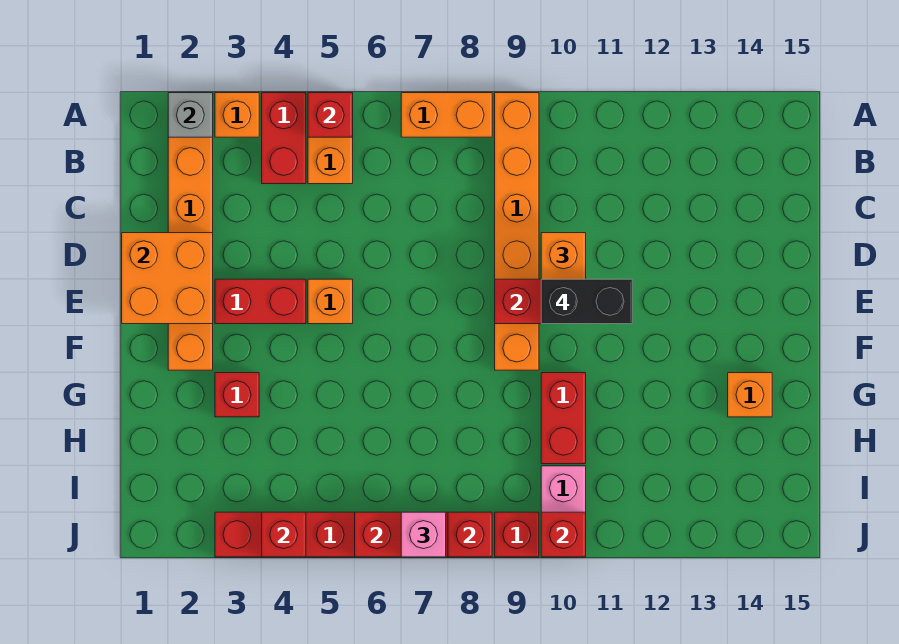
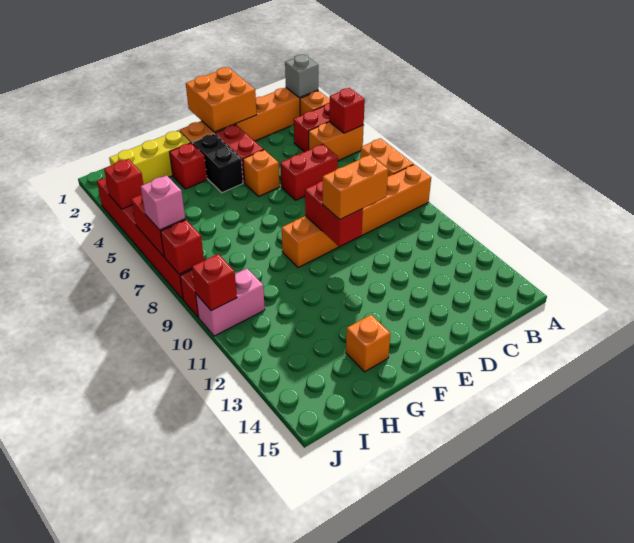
black brick E10:E11 level 4 -> black brick F3:F4 level 1
none -> yellow brick G2:I2 level 1
red brick G10:H10 level 1 -> red brick C6:D6 level 1

